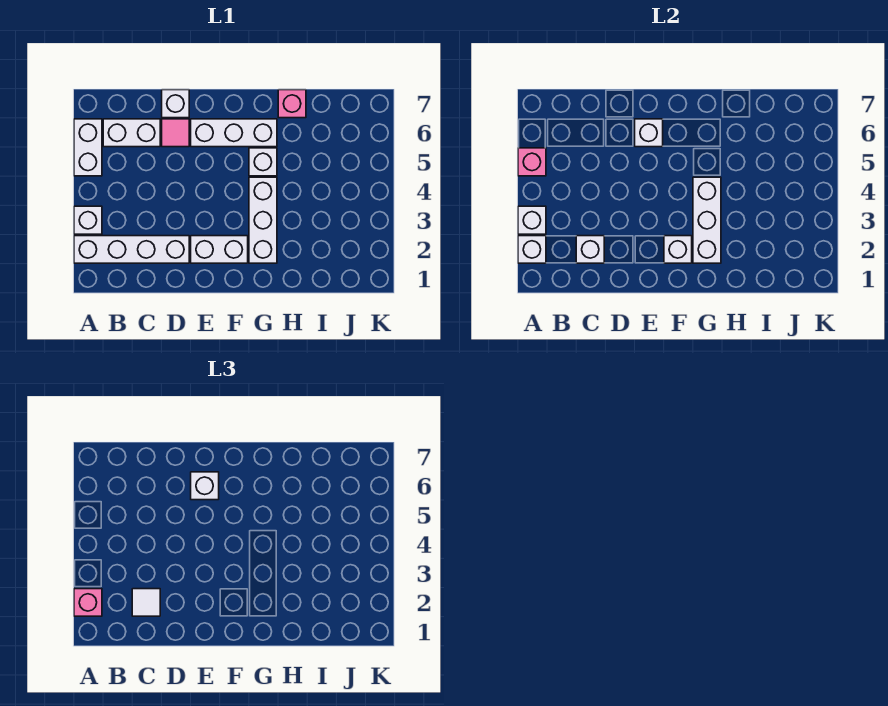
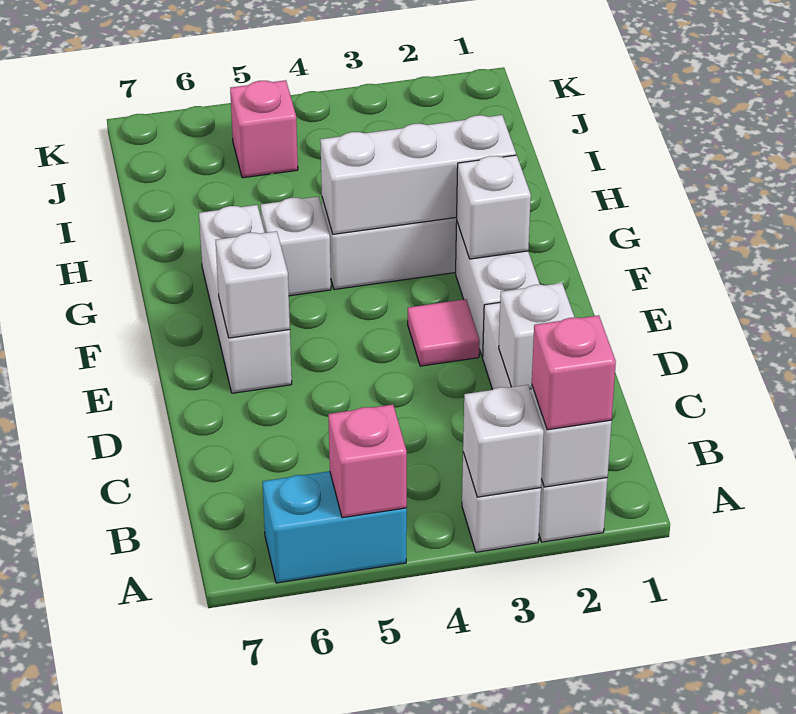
white brick A5:A6 level 1 -> cyan brick A5:A6 level 1
white brick B6:C6 level 1 -> none
white tile C2 level 3 -> none
pink tile D6 level 1 -> pink tile E3 level 1
white brick D7 level 1 -> none
white brick E6 level 3 -> none
pink brick H7 level 1 -> pink brick J5 level 1

